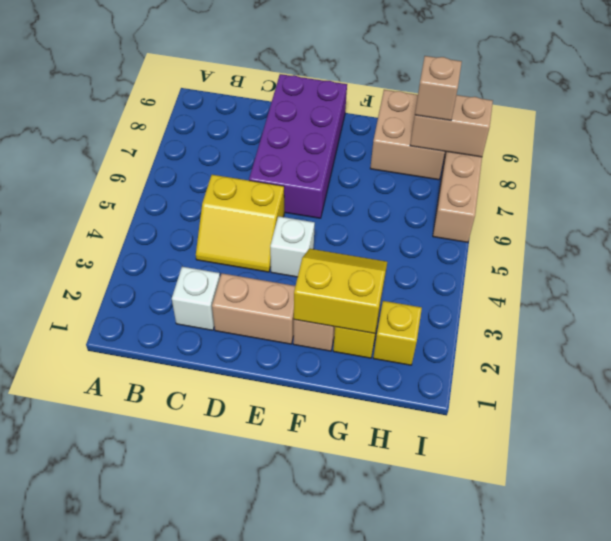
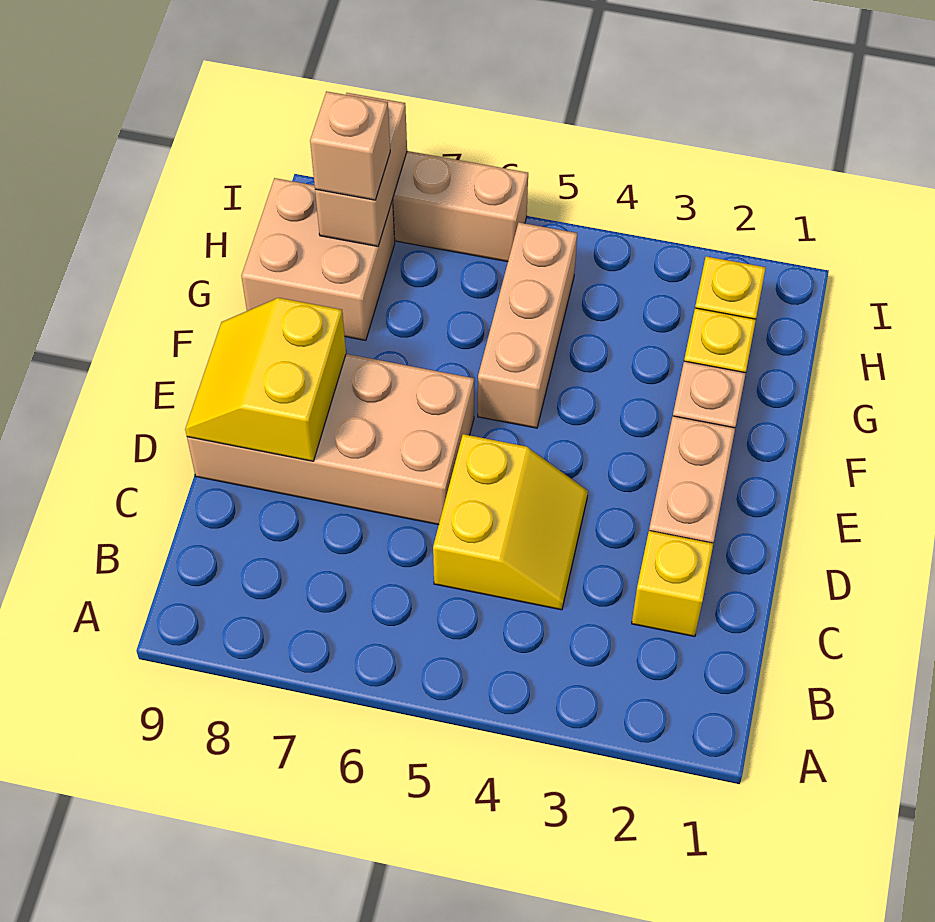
white brick C2 level 1 -> yellow brick C2 level 1
purple brick D6:E9 level 1 -> tan brick D6:E9 level 1
white brick E4 level 1 -> none
yellow slope F2:G3 level 2 top 2 -> yellow slope D8:E9 level 2 top 8
none -> tan brick F5:H5 level 1

